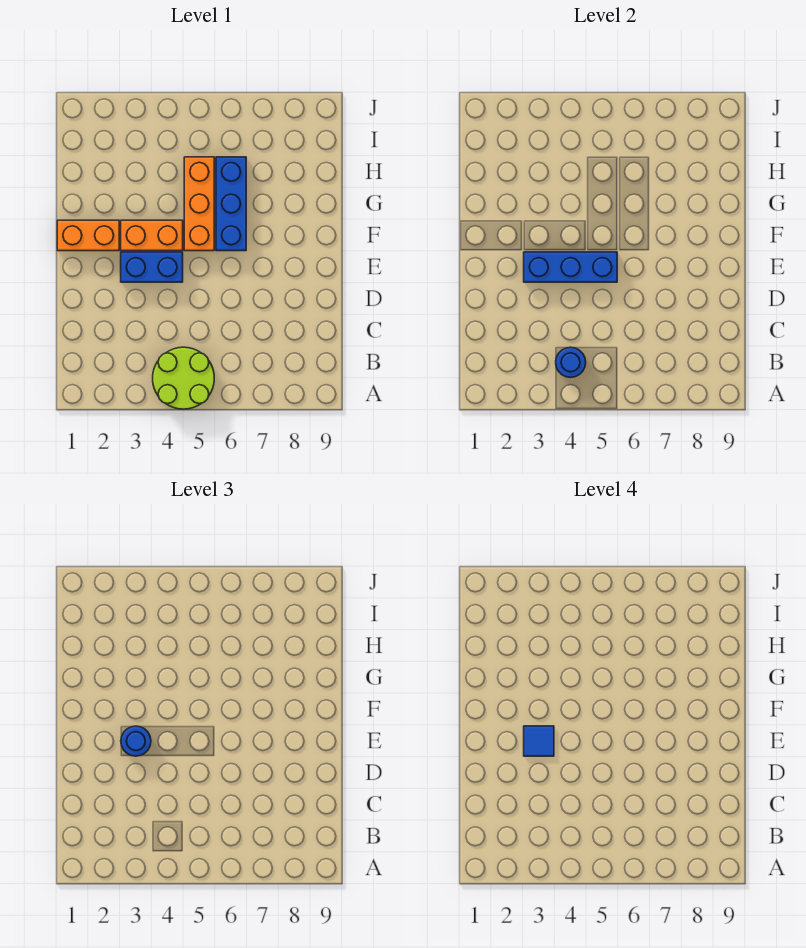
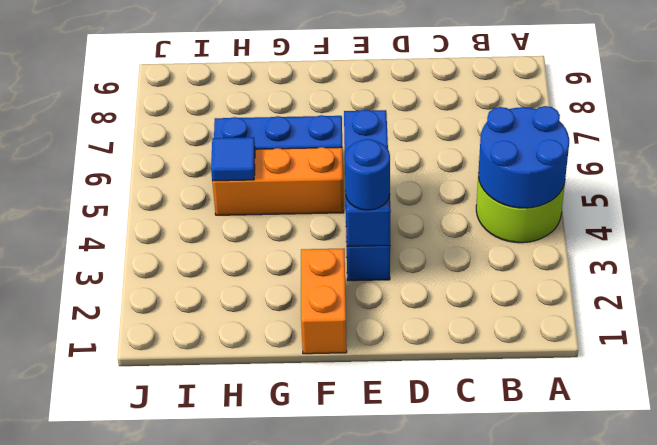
blue round brick B4 level 2 -> blue round brick A4:B5 level 2
blue tile E3 level 4 -> blue tile H5 level 2
orange brick F3:F4 level 1 -> none

